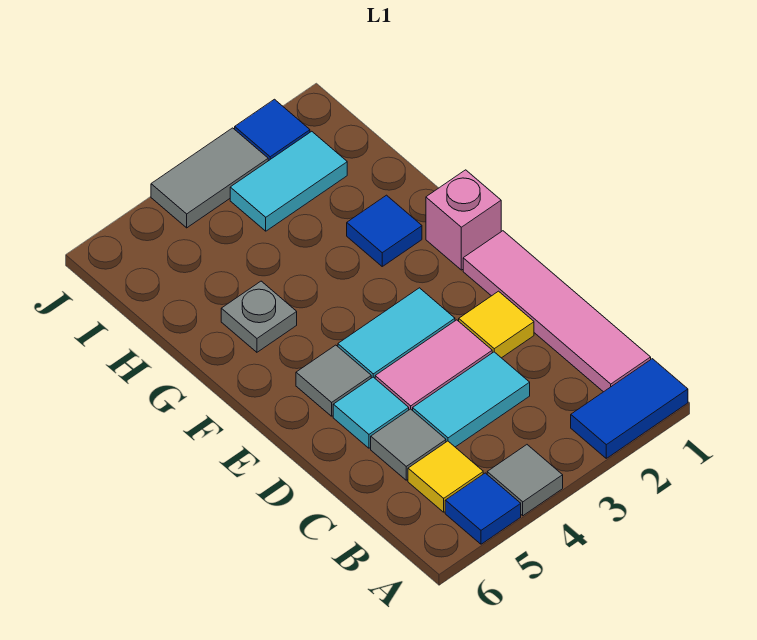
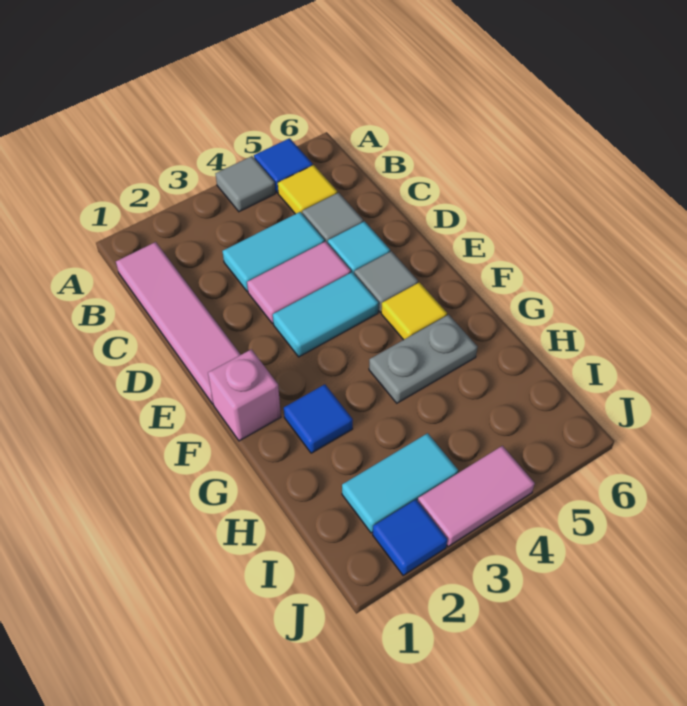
blue tile A1:A2 level 1 -> none
yellow tile D2 level 1 -> yellow tile F5 level 1
grey plate G5 level 1 -> grey plate G4:G5 level 1
grey tile J3:J4 level 1 -> pink tile J3:J4 level 1

